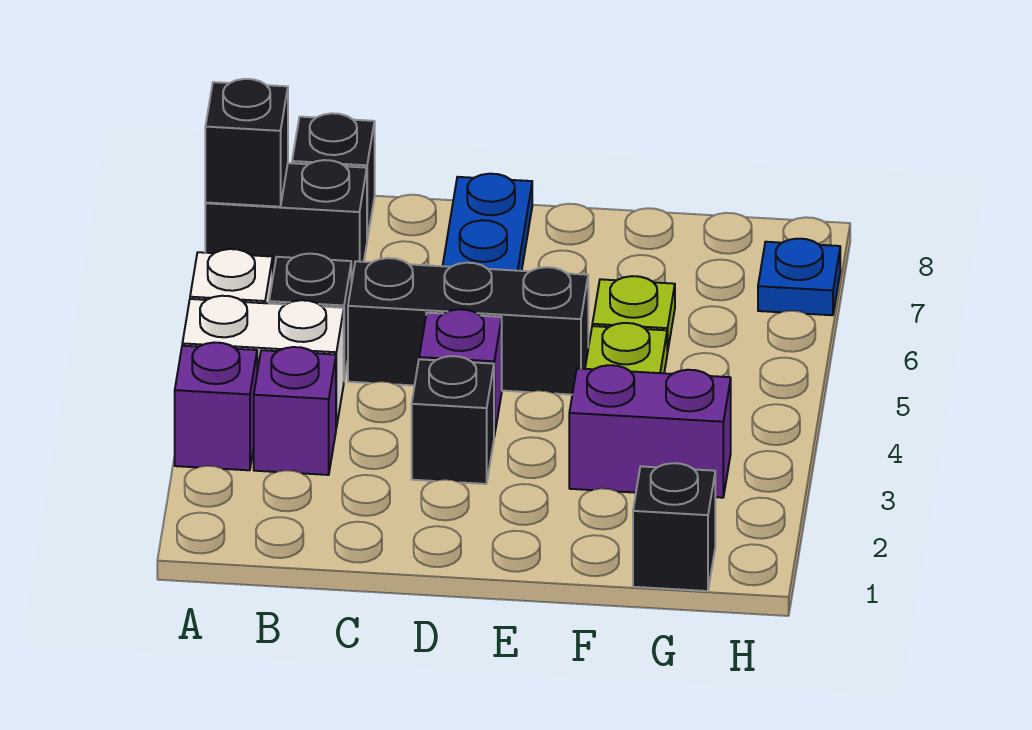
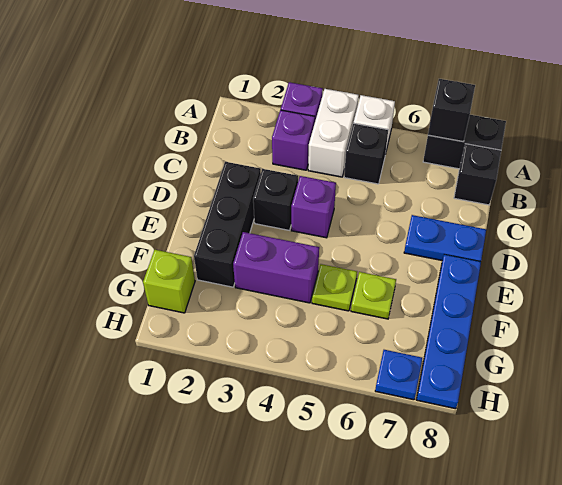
black brick A7:B7 level 1 -> black brick A7:A8 level 1
black brick C5:E5 level 1 -> black brick D2:F2 level 1
none -> blue plate E8:H8 level 1
purple brick F3:G3 level 1 -> purple brick F3:F4 level 1
black brick G1 level 1 -> lime brick G1 level 1

